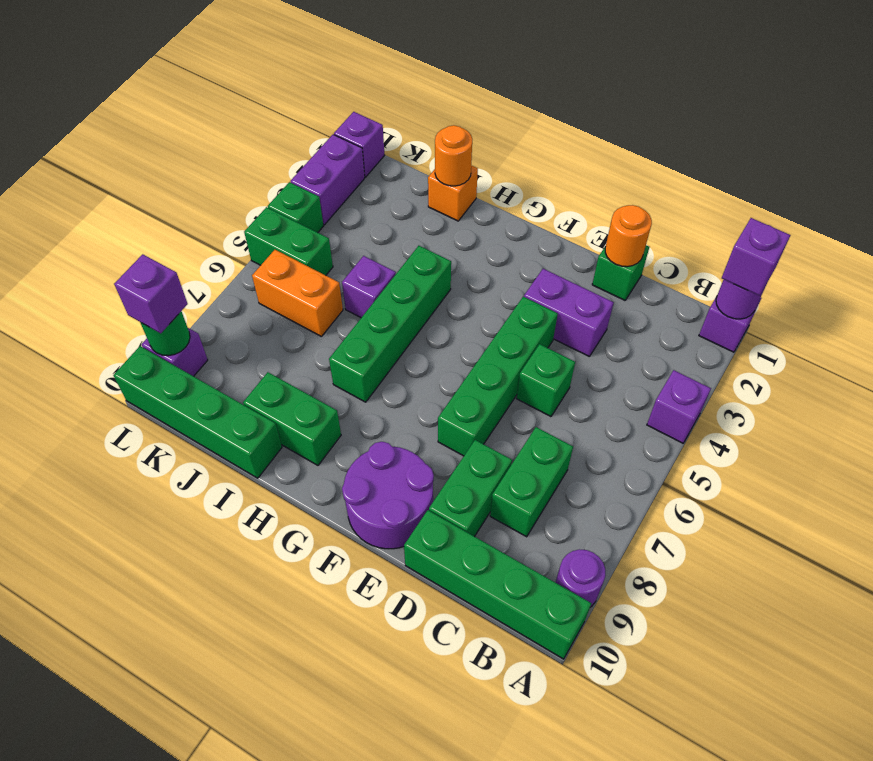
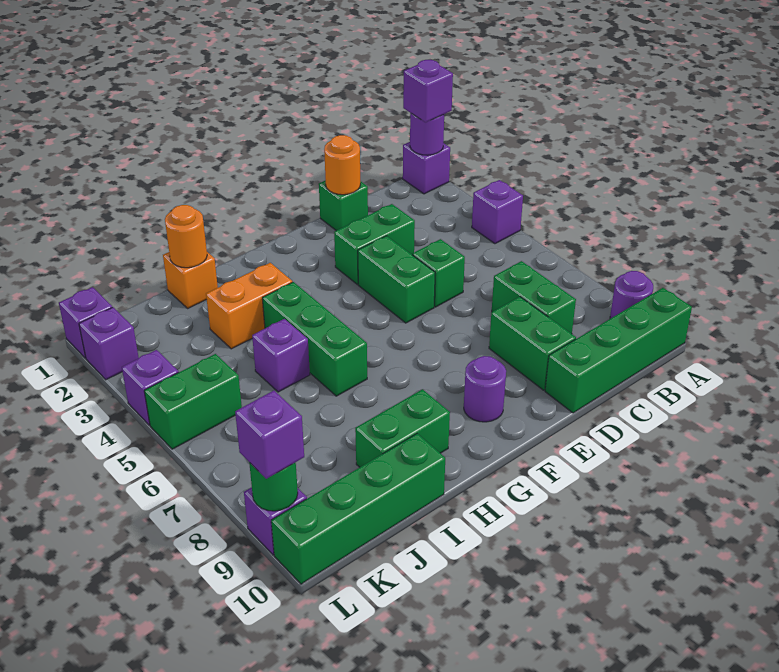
purple brick D3:E3 level 1 -> green brick D3:E3 level 1
green brick E4:E7 level 1 -> green brick E4:E5 level 1
purple round brick E9:F10 level 1 -> purple round brick F9 level 1
green brick H4:H7 level 1 -> green brick H4:H6 level 1
orange brick J6:K6 level 1 -> orange brick H3:I3 level 1
purple brick L2:L3 level 1 -> purple brick L2 level 1
green brick L4 level 1 -> purple brick L4 level 1

